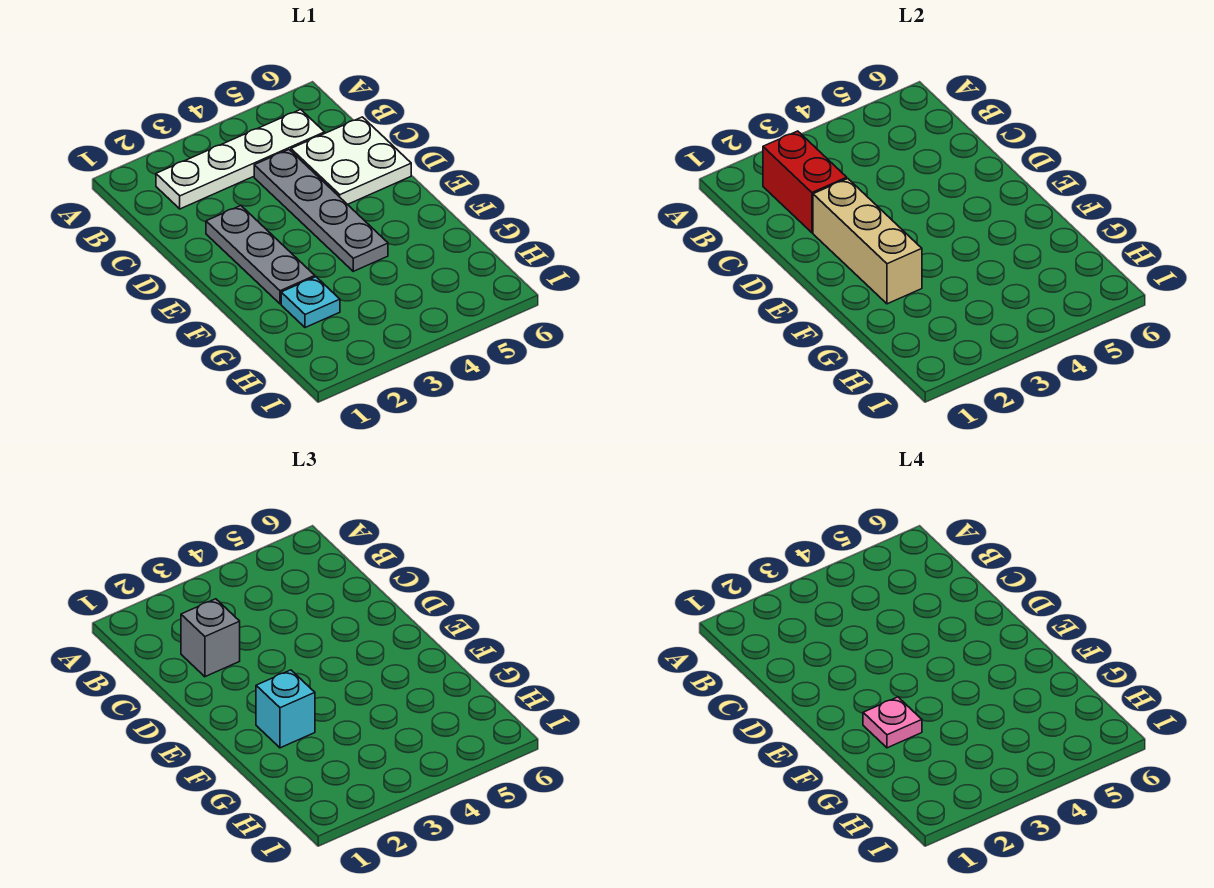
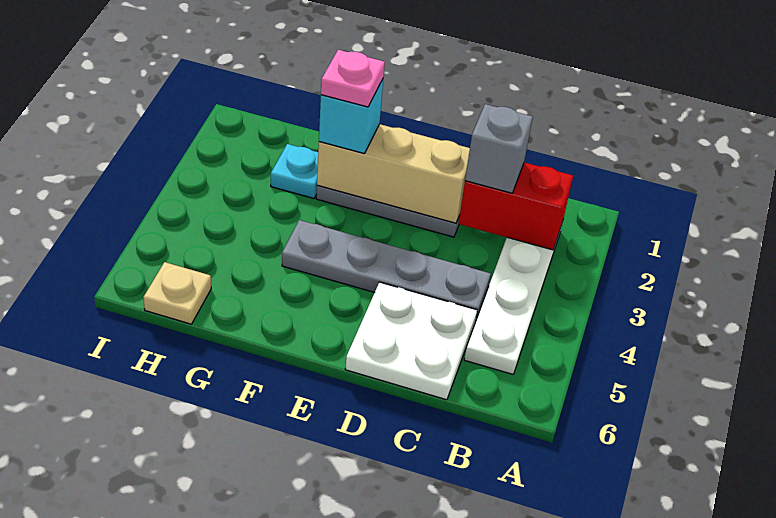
none -> tan plate H6 level 1

